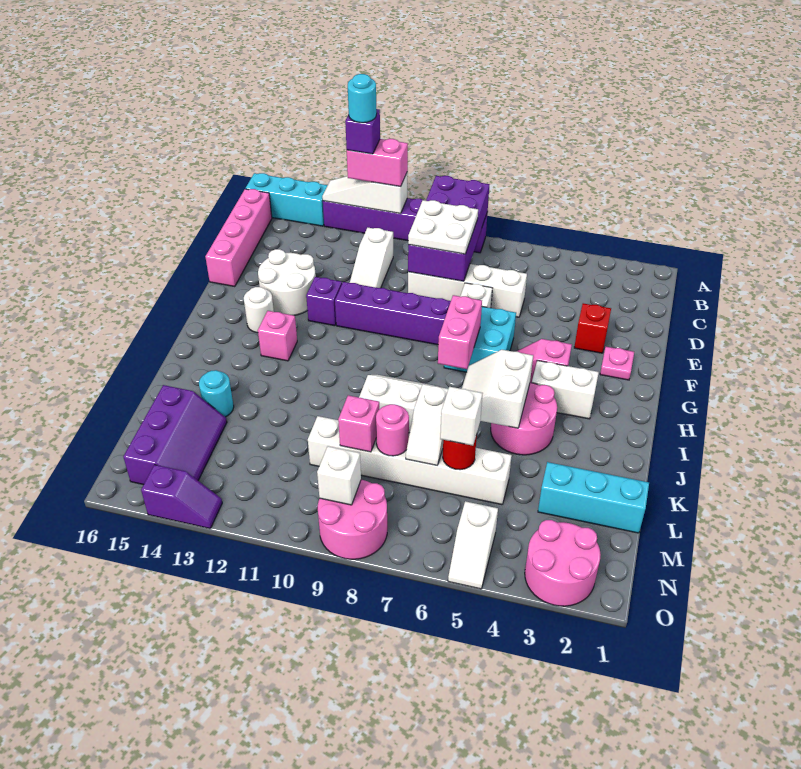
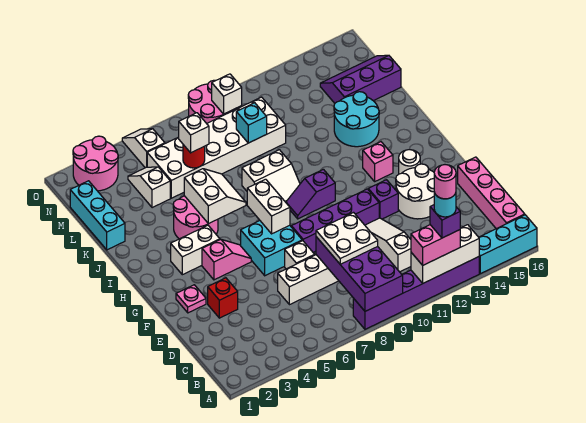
white slope A11:A13 level 2 top 11 -> white brick A11:A13 level 2
pink brick G7:H7 level 2 -> white brick G7:H7 level 2
white slope K7:L7 level 2 top K -> white slope L4:M4 level 1 top L
cyan round brick K14 level 1 -> cyan round brick J13:K14 level 1
cyan brick L1:L3 level 1 -> cyan brick K1:M1 level 1
white brick L5:L10 level 1 -> white brick L5:M10 level 1
pink round brick L8 level 2 -> pink round brick A12 level 6
pink brick L9 level 2 -> cyan brick L9 level 2
purple slope L14:N15 level 1 top 15 -> purple slope L14:M16 level 1 top L
purple slope O13:O14 level 1 top 14 -> purple slope H9:H10 level 1 top 10

